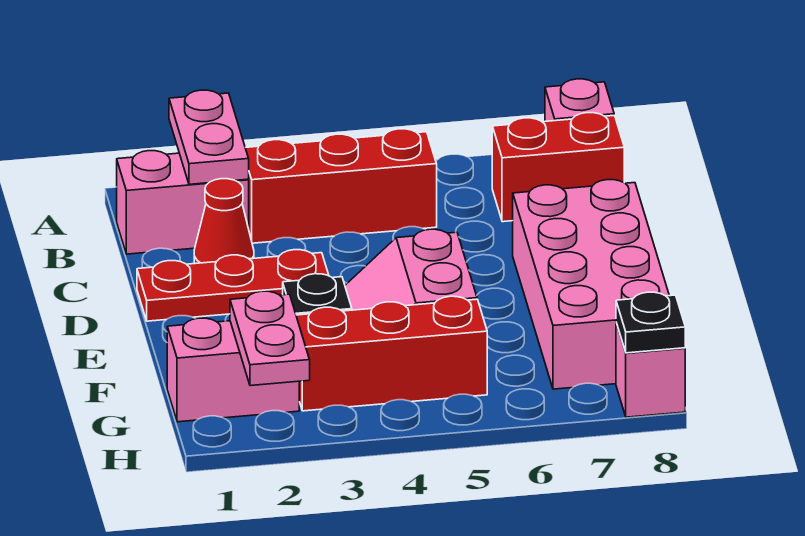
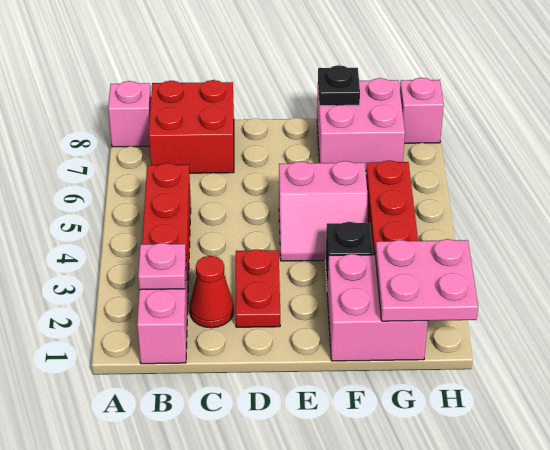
pink plate A2:B2 level 2 -> pink plate B2 level 2
red brick B7:B8 level 1 -> red brick B7:C8 level 1
red plate D1:D3 level 1 -> red plate D2:D3 level 1
pink brick D7:G8 level 1 -> pink brick F7:G8 level 1
pink brick G1:G2 level 1 -> pink brick F1:G2 level 1
pink plate G2:H2 level 2 -> pink plate G1:H2 level 2
black plate H8 level 2 -> black plate F8 level 2

